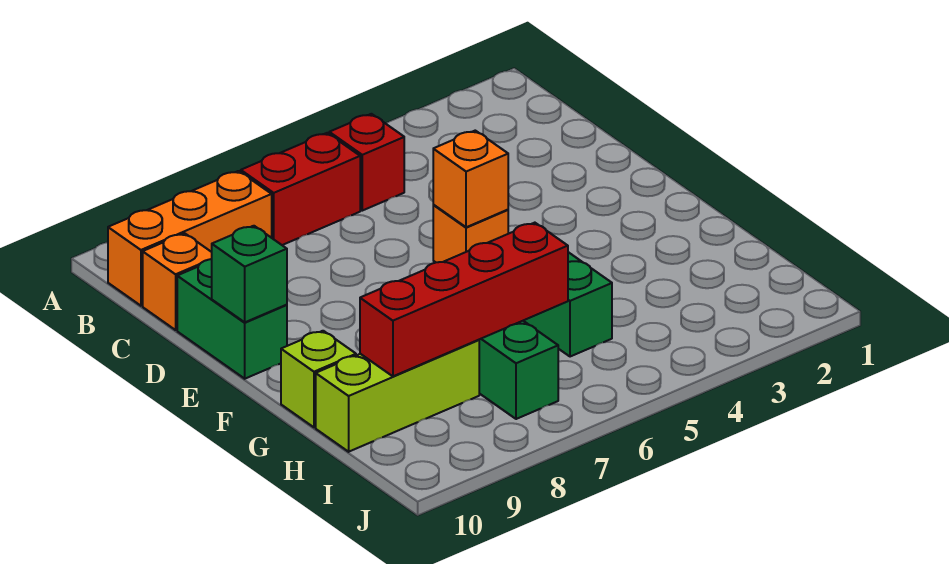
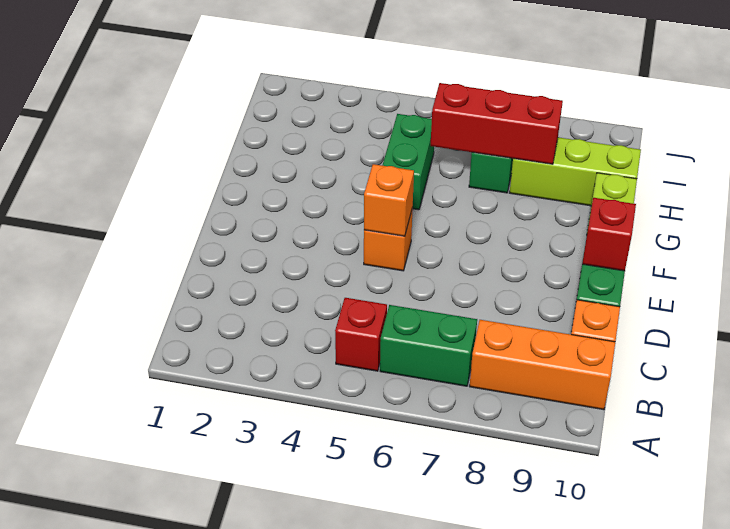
red brick B6:B7 level 1 -> green brick B6:B7 level 1
green brick E10 level 2 -> red brick E10 level 2
red brick H6:H9 level 2 -> red brick H6:H8 level 2

